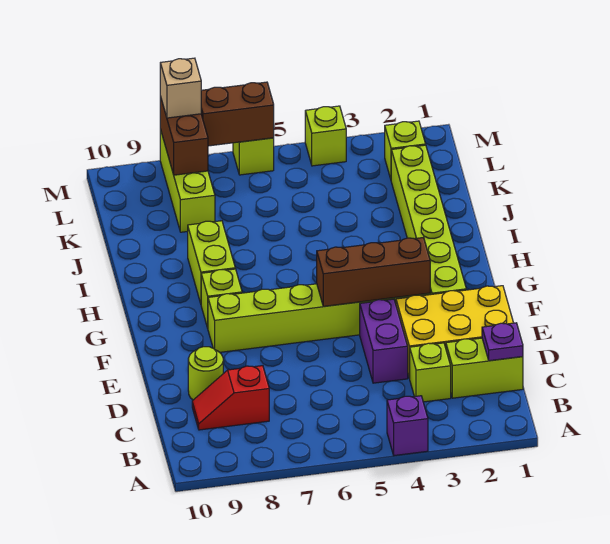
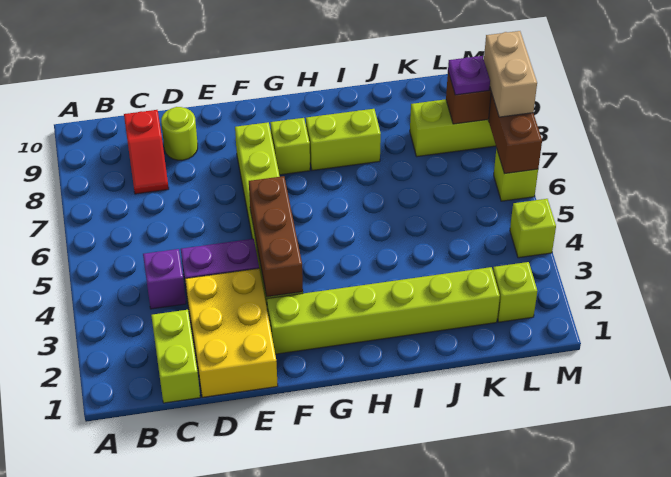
purple brick A4 level 1 -> purple brick C4 level 1
purple plate C1 level 2 -> purple plate L8 level 3
lime brick C3 level 1 -> none
red slope C8:C9 level 1 top 8 -> red slope C8:C9 level 1 top 9
tan brick M8 level 3 -> tan brick M7:M8 level 3

